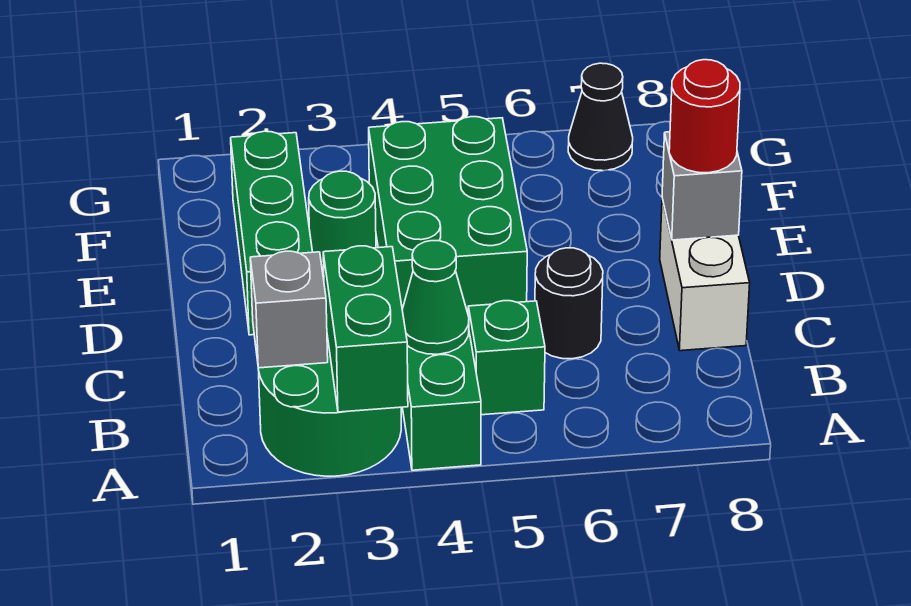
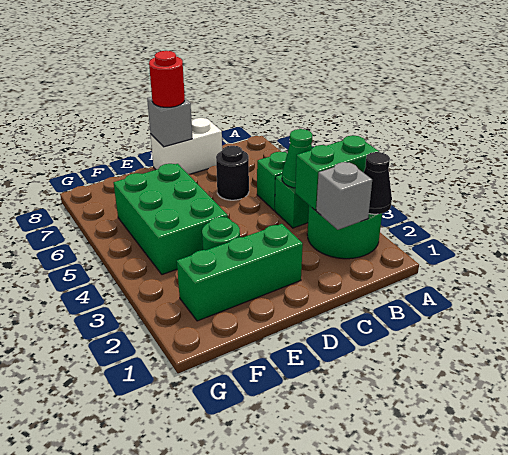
green brick D4:F5 level 1 -> green brick E4:F6 level 1
black cone G7 level 1 -> black cone A2 level 2

